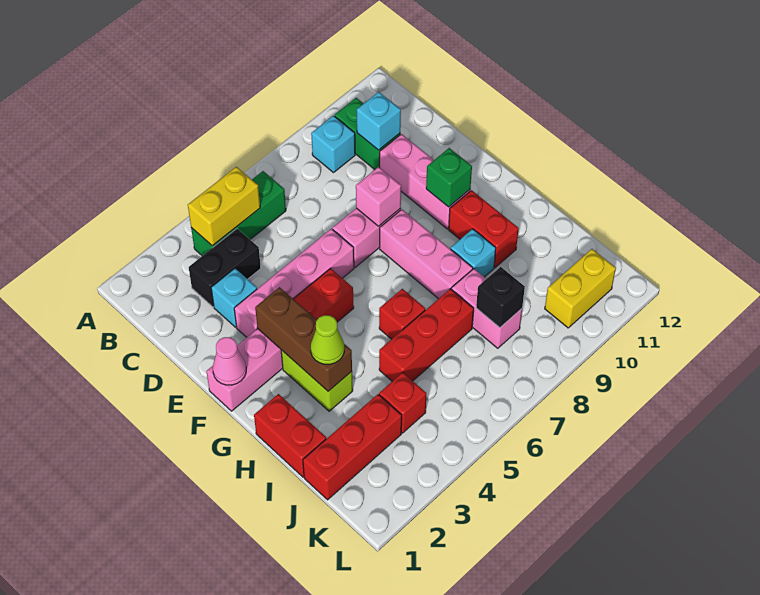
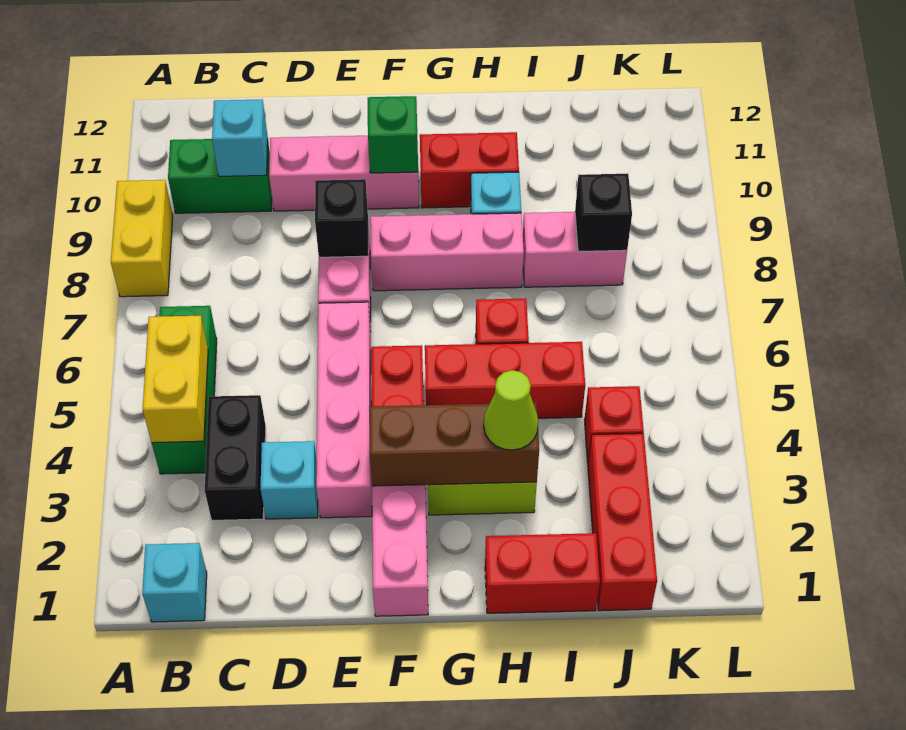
cyan brick B9 level 1 -> cyan brick B1 level 1
pink brick E8 level 2 -> black brick E8 level 2
pink cone F1 level 2 -> none
red brick I5:I7 level 1 -> red brick G5:I5 level 1
yellow brick K10:K11 level 1 -> yellow brick A8:A9 level 1

